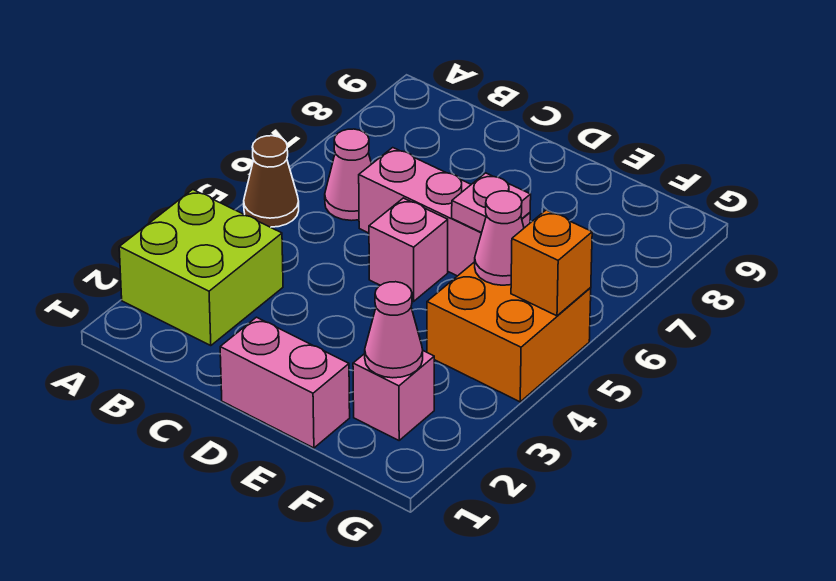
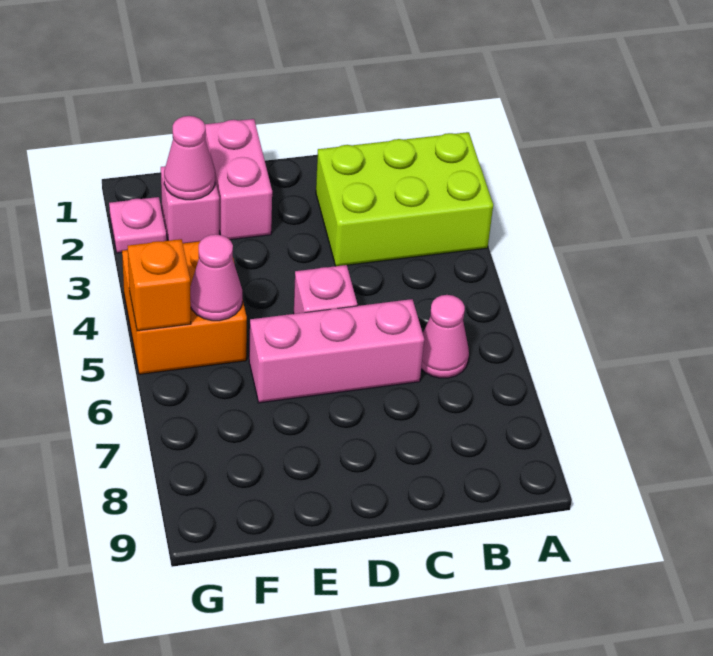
lime brick A2:B3 level 1 -> lime brick A2:C3 level 1
brown cone A5 level 1 -> none
pink brick D1:E1 level 1 -> pink brick E1:E2 level 1
pink plate E6 level 2 -> pink plate G2 level 1

